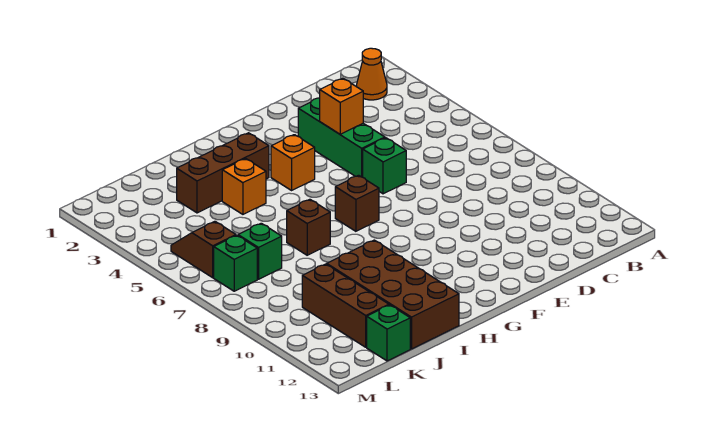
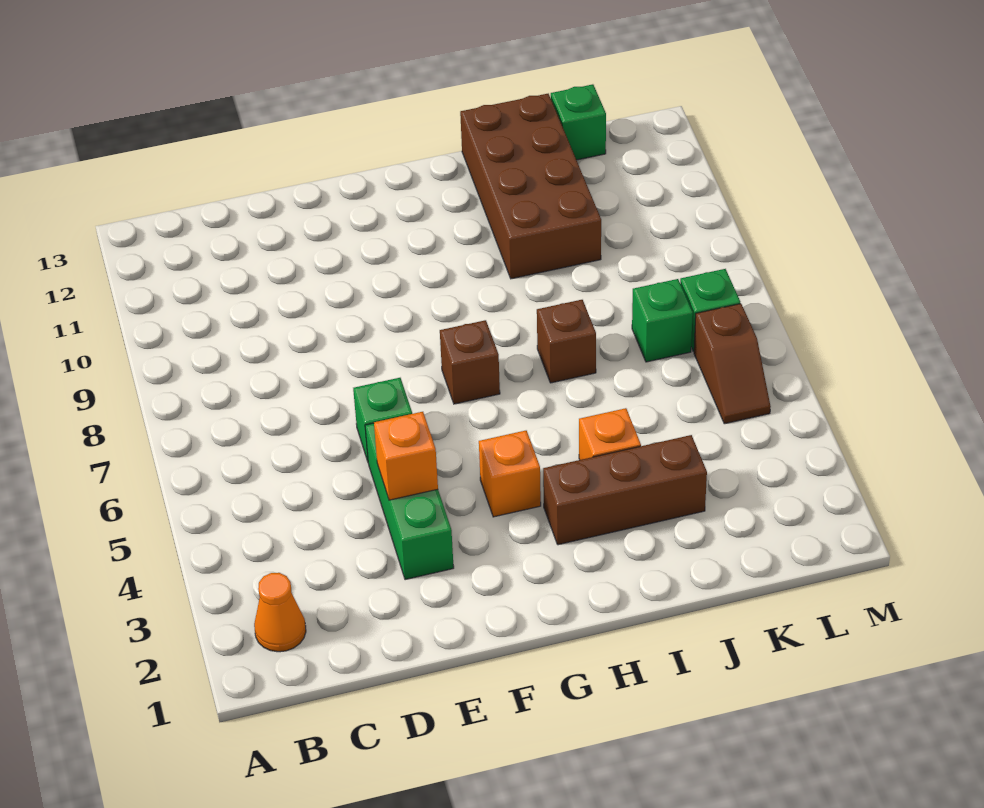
brown brick K10:K12 level 1 -> none

